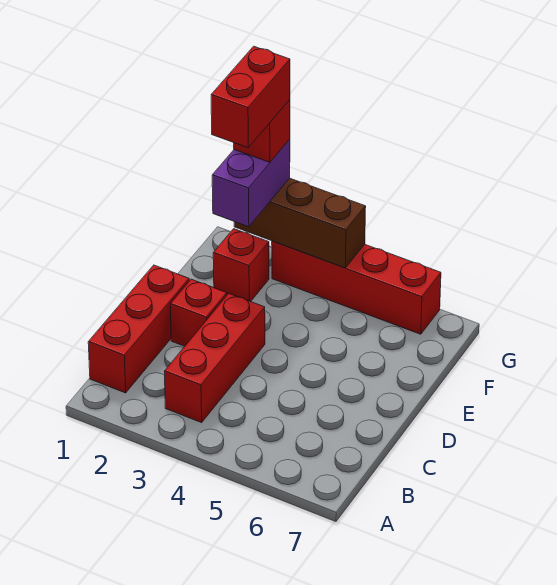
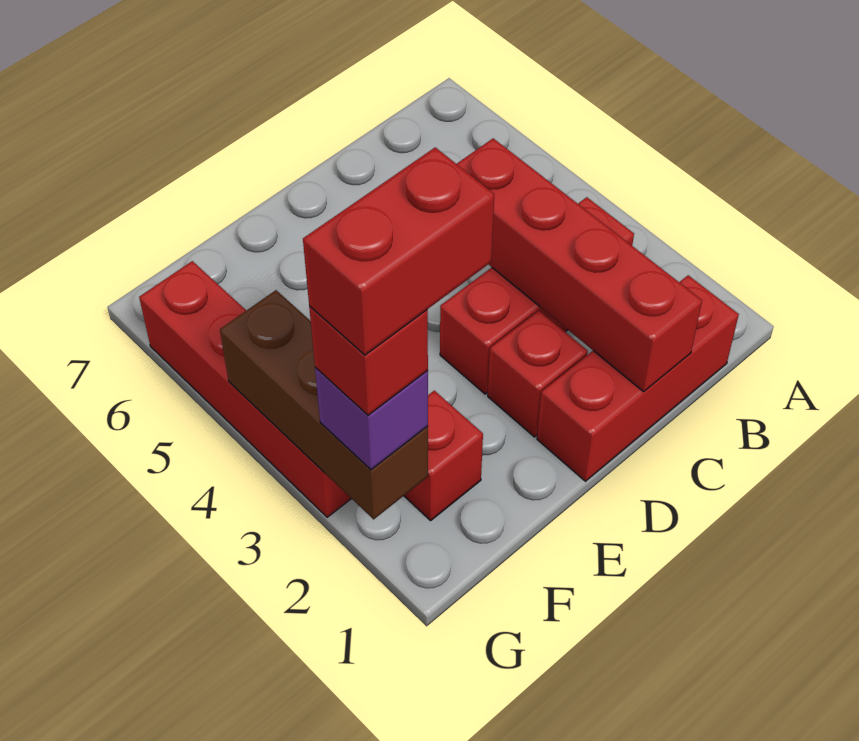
none -> red brick C1:C4 level 2
purple brick F2:G2 level 3 -> purple brick G2 level 3

